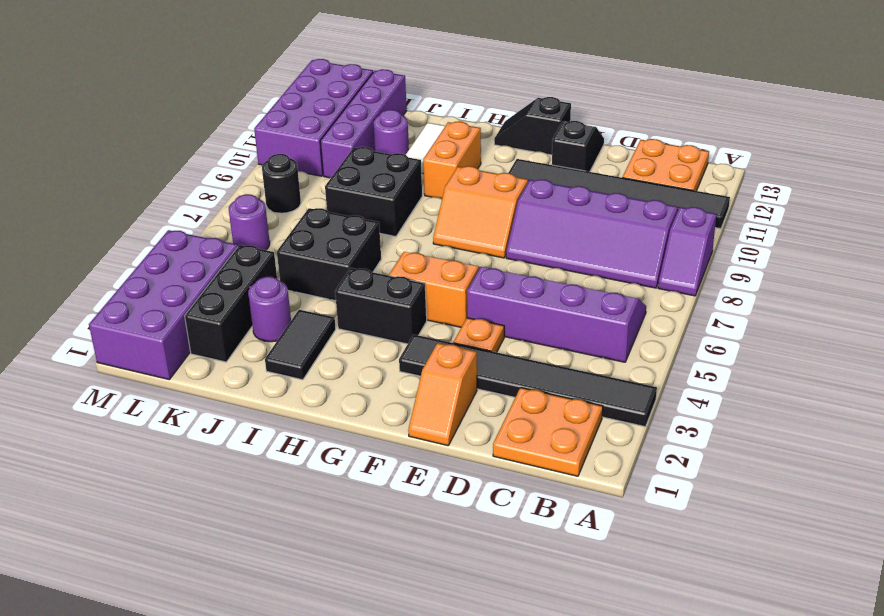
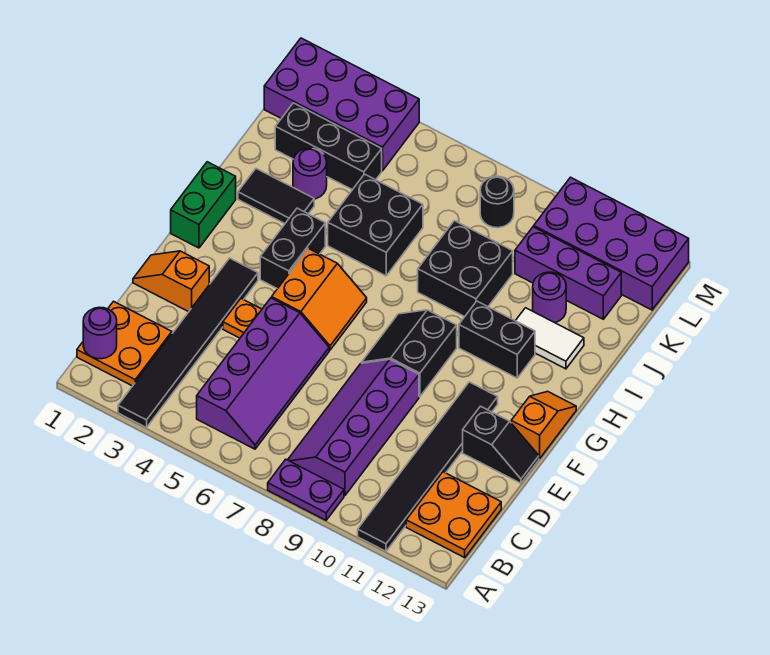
purple slope A8:A9 level 1 top 9 -> purple plate A8:A9 level 1
orange slope F8:G9 level 1 top 9 -> black slope F8:G9 level 1 top 9
black slope F13:G13 level 1 top F -> orange slope F13:G13 level 1 top F
none -> green brick G1:H1 level 1
orange brick H10:H11 level 1 -> black brick H10:H11 level 1
purple brick K10:K13 level 1 -> purple brick K10:K12 level 1
purple round brick L6 level 1 -> purple round brick B1 level 2

